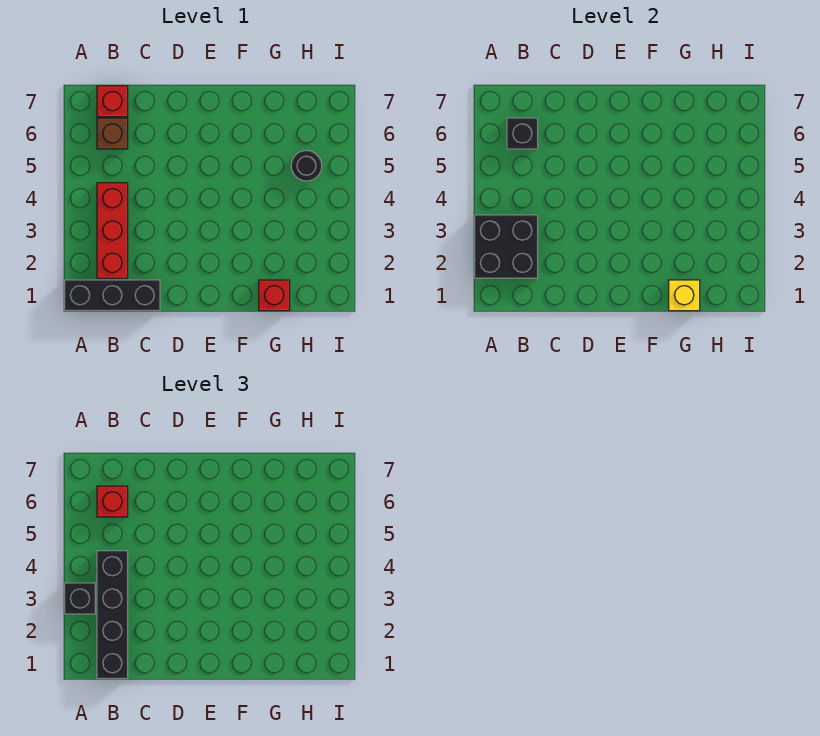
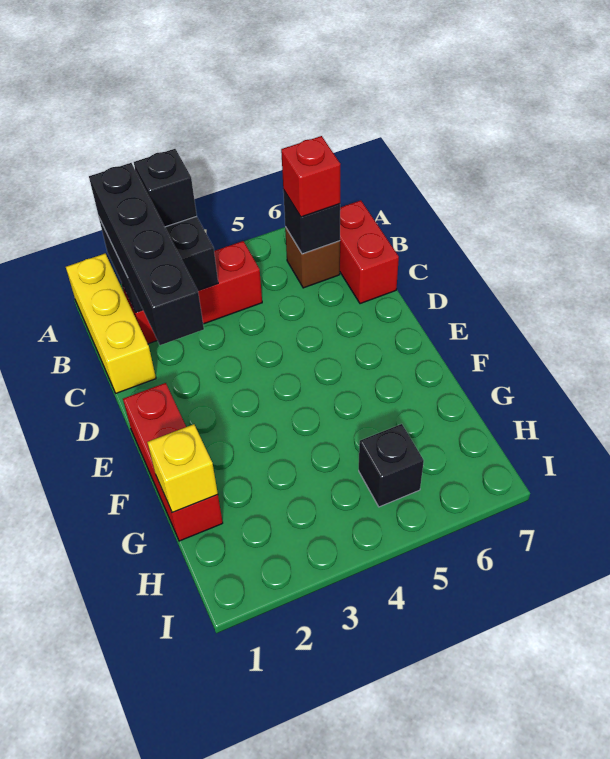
black brick A1:C1 level 1 -> yellow brick A1:C1 level 1
black brick B1:B4 level 3 -> black brick A2:D2 level 3
red brick B7 level 1 -> red brick B7:C7 level 1
red brick G1 level 1 -> red brick E1:G1 level 1
black round brick H5 level 1 -> black brick H5 level 1

